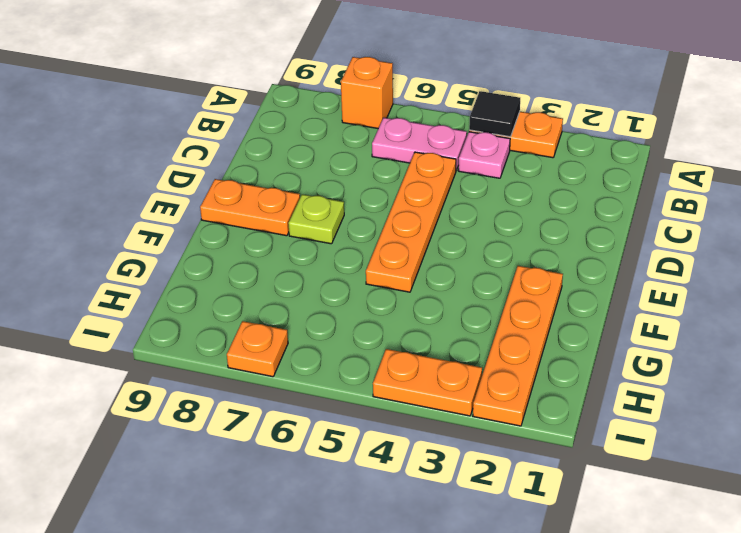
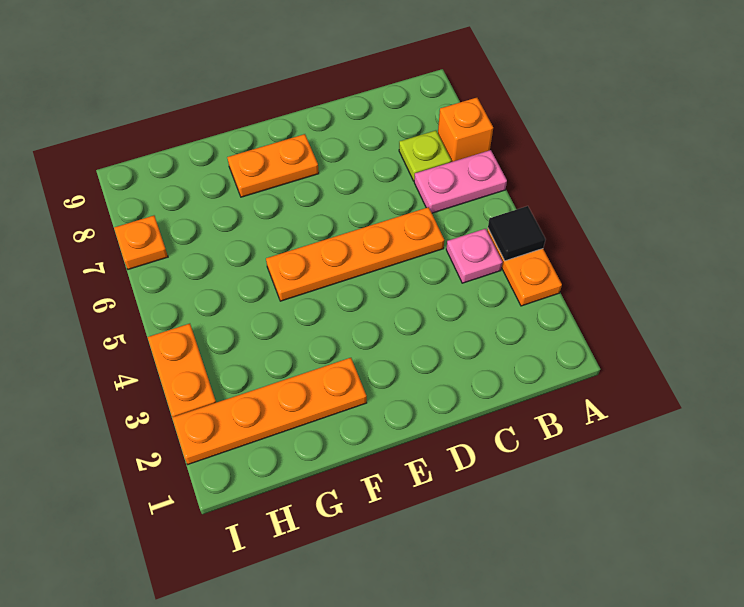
pink plate B5:B6 level 1 -> pink plate A6:B6 level 1
lime plate E7 level 1 -> lime plate B7 level 1
orange plate E8:E9 level 1 -> orange plate E8:F8 level 1

